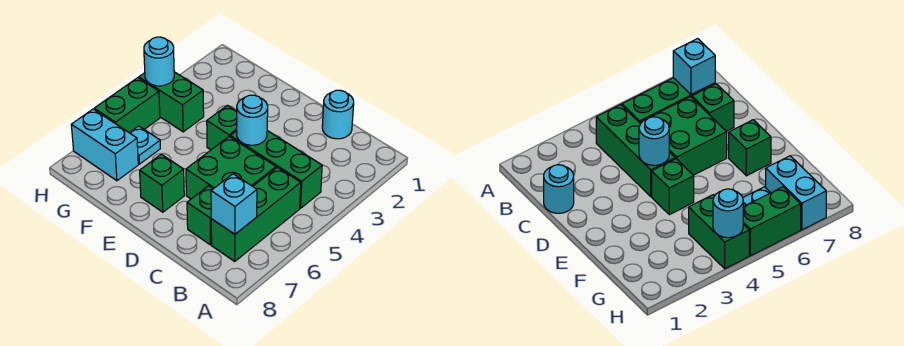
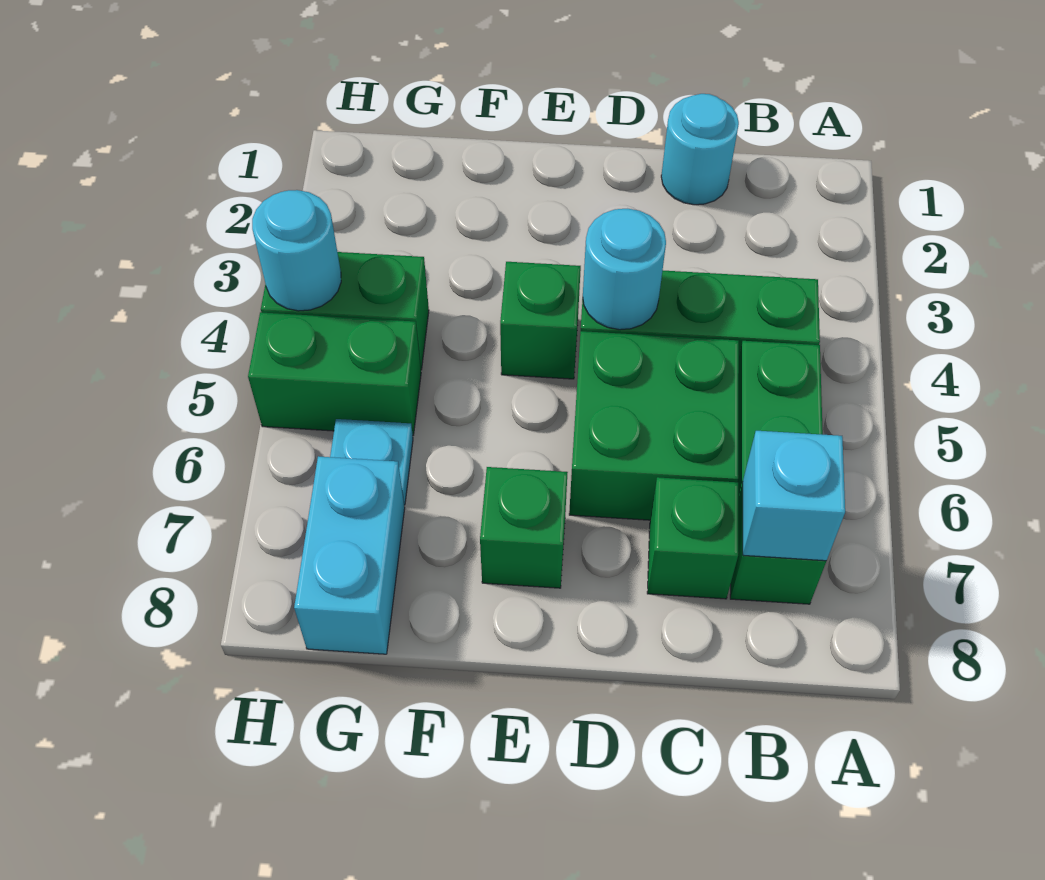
cyan brick G7:H7 level 1 -> cyan brick G7:G8 level 1
green brick H5:H6 level 1 -> green brick G5:H5 level 1

